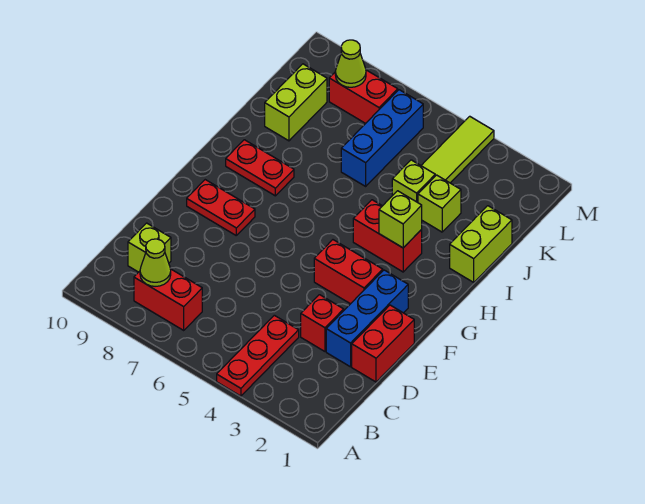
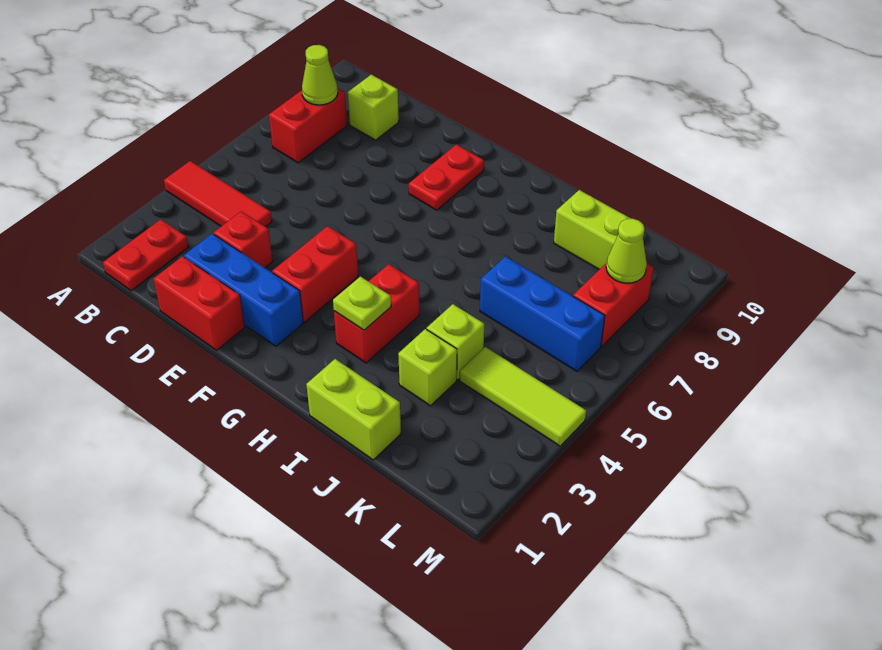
red plate A4:C4 level 1 -> red tile A4:C4 level 1
lime brick H3 level 2 -> lime plate H3 level 2
red plate H8:H9 level 1 -> red plate B1:B2 level 1

